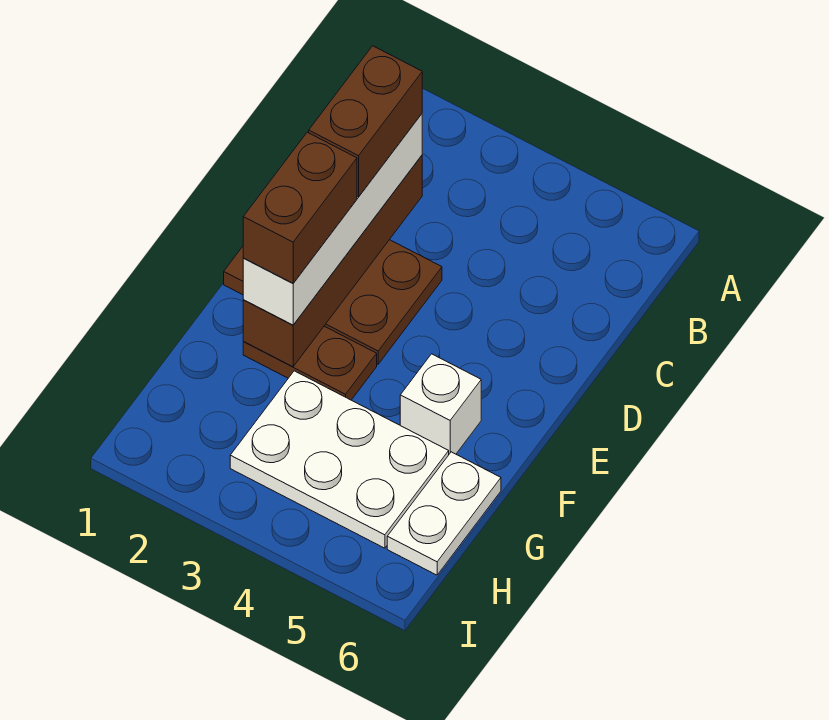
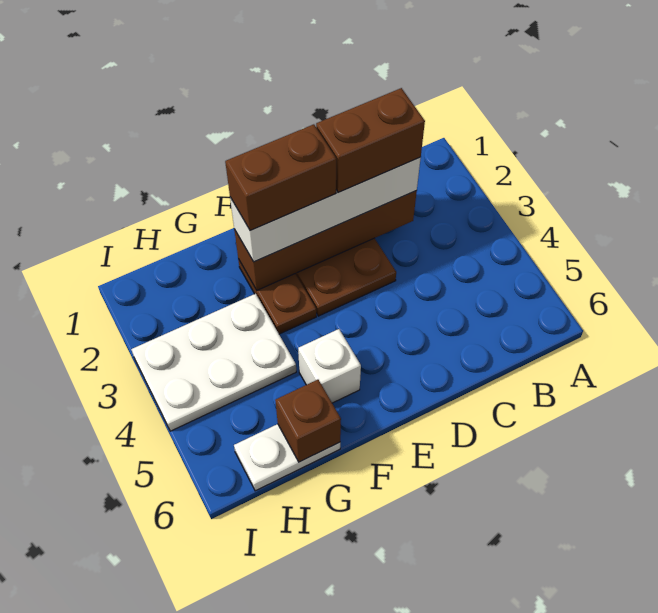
white plate G3:H5 level 1 -> white plate G3:I4 level 1
none -> brown brick G6 level 2

